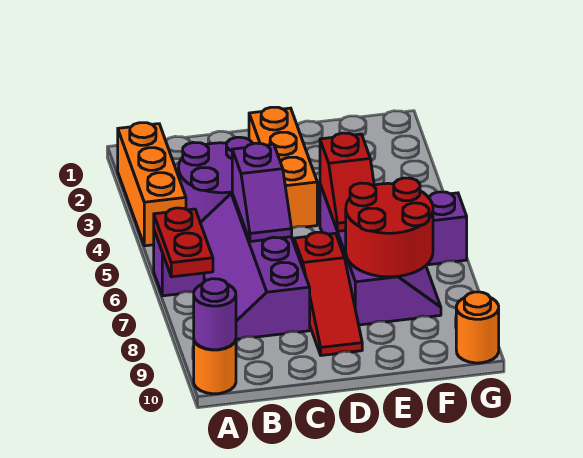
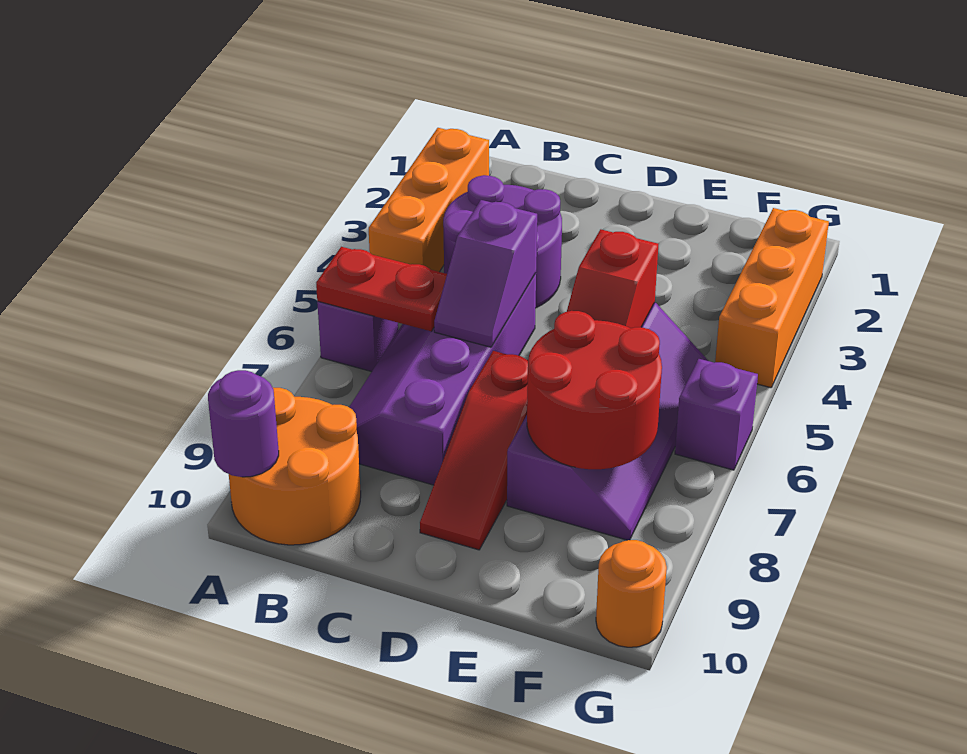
red plate A6:A7 level 2 -> red plate A6:B6 level 2
orange round brick A10 level 1 -> orange round brick A9:B10 level 1
orange brick D2:D4 level 1 -> orange brick G2:G4 level 1

